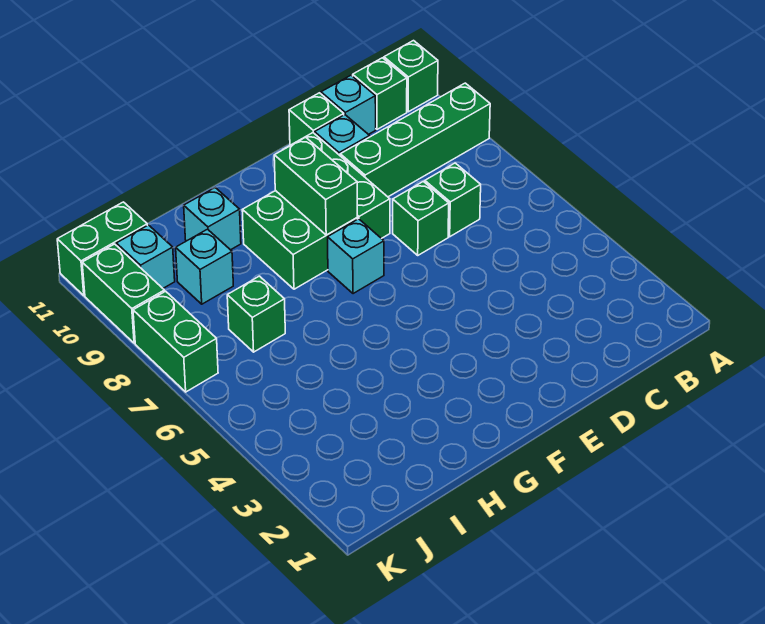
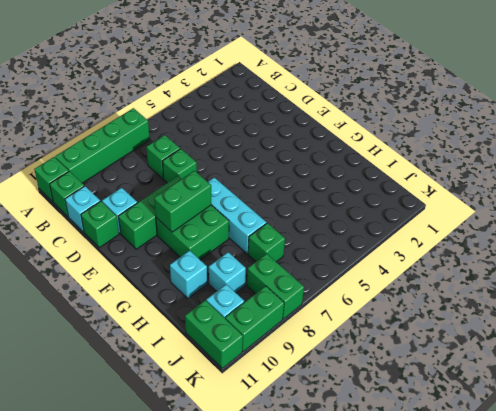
green brick A9:D9 level 1 -> green brick A7:A10 level 1
cyan brick F7 level 1 -> cyan brick F7:H7 level 1
green brick K7:K8 level 1 -> green brick J8:K8 level 1

